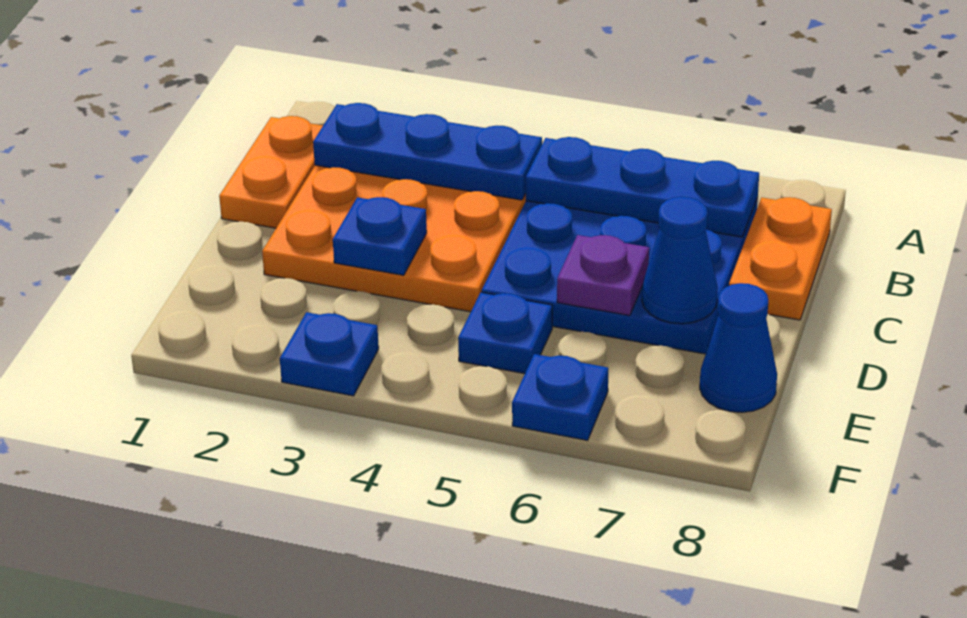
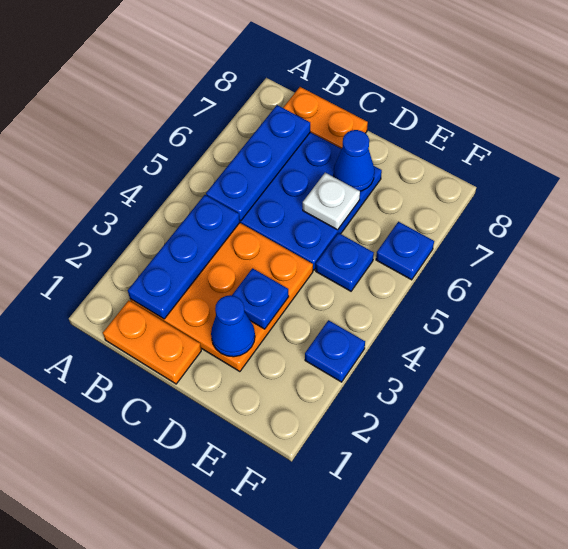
purple plate D6 level 2 -> white plate D6 level 2
blue cone E8 level 1 -> blue cone D2 level 2

